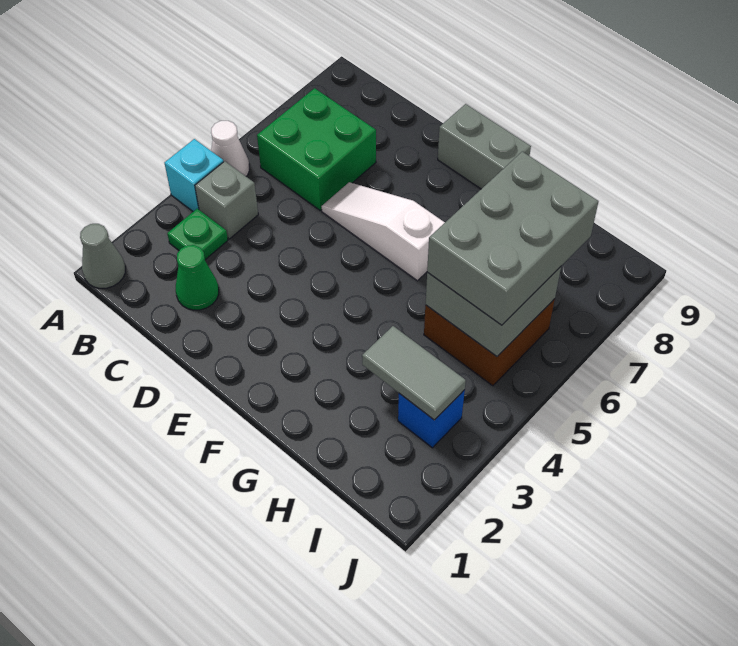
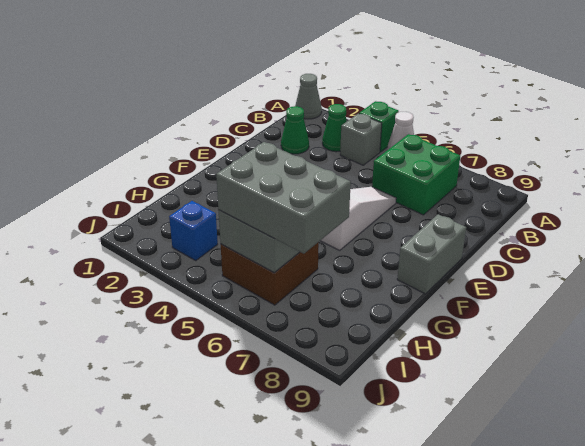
cyan brick A4 level 1 -> green brick A4 level 1
green plate B3 level 1 -> green cone B3 level 1
grey tile H3:I3 level 2 -> none

